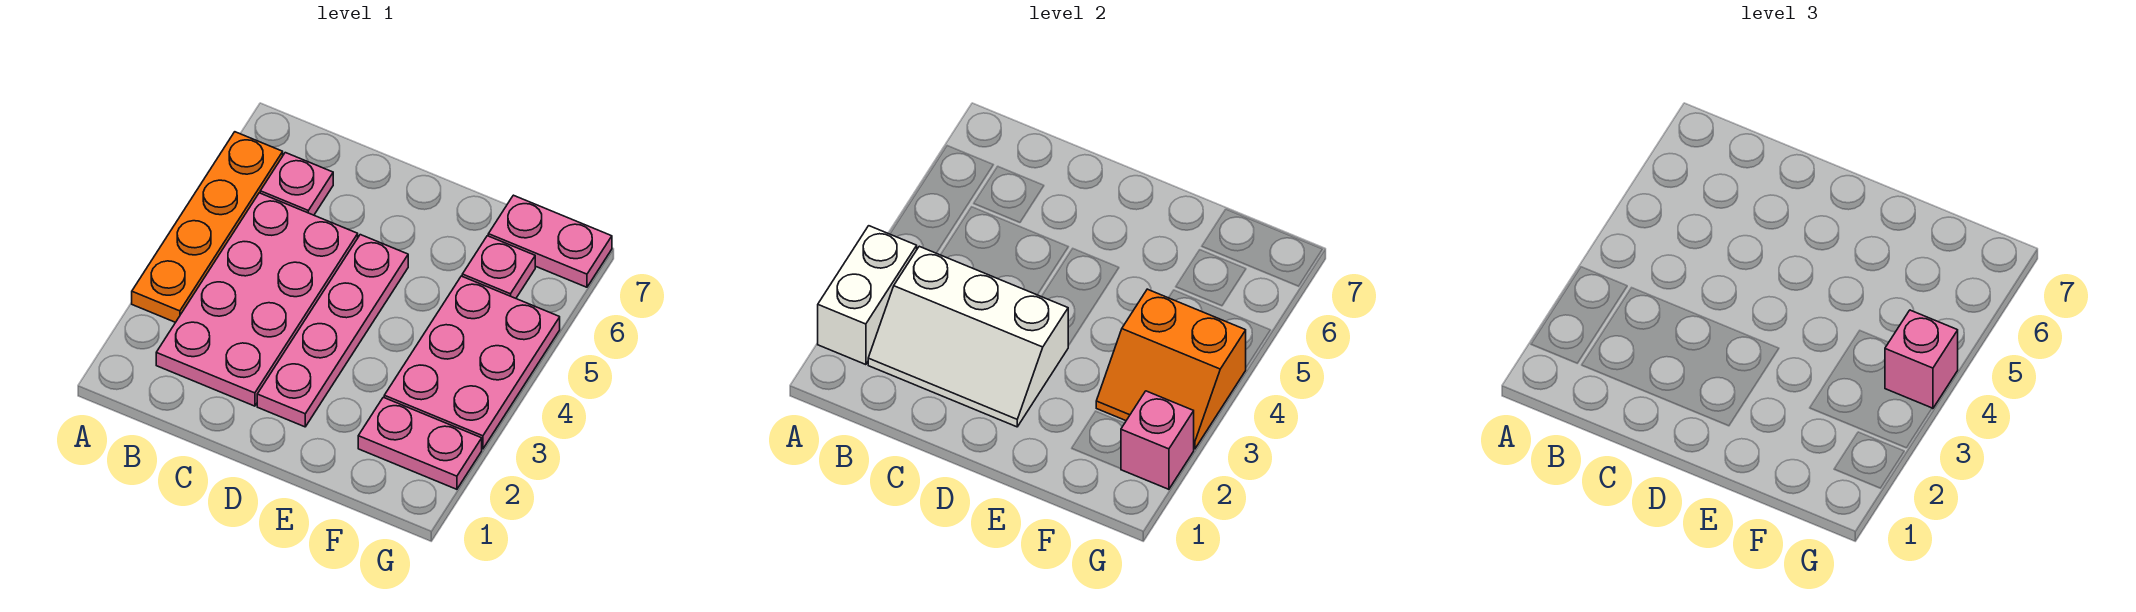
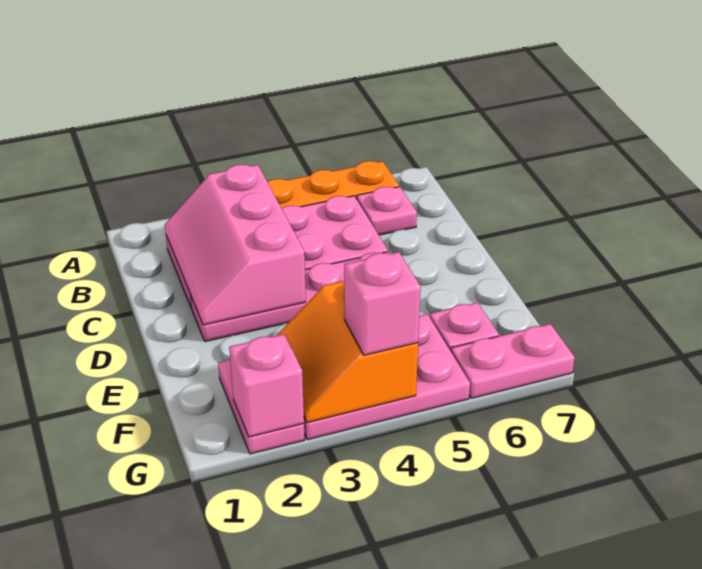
white brick A2:A3 level 2 -> none
white slope B2:D3 level 2 top 3 -> pink slope B2:D3 level 2 top 3
pink plate F7:G7 level 1 -> pink plate G6:G7 level 1

